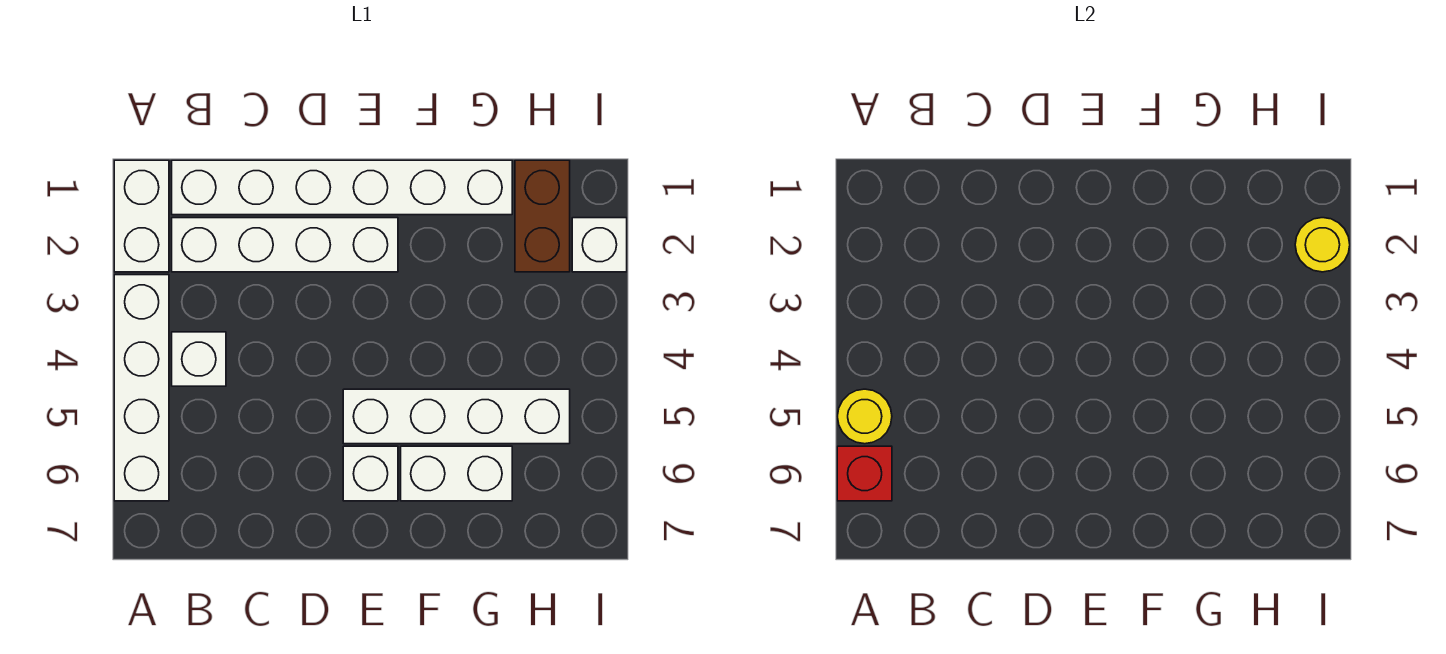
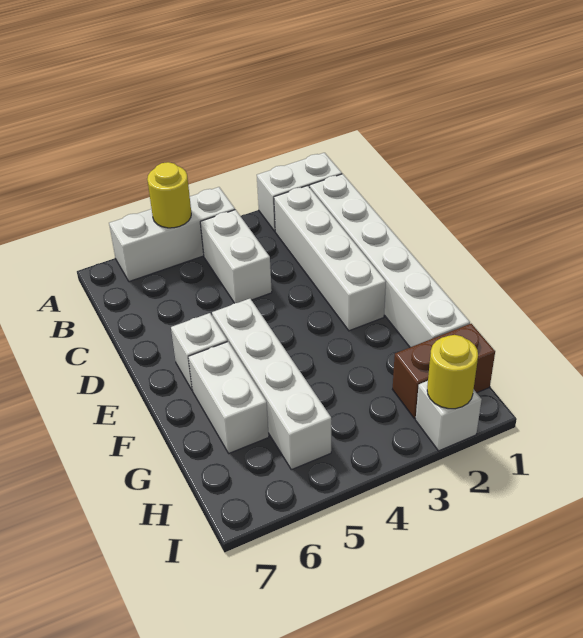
white brick A3:A6 level 1 -> white brick A4:A6 level 1
red brick A6 level 2 -> none
white brick B4 level 1 -> white brick B4:C4 level 1

